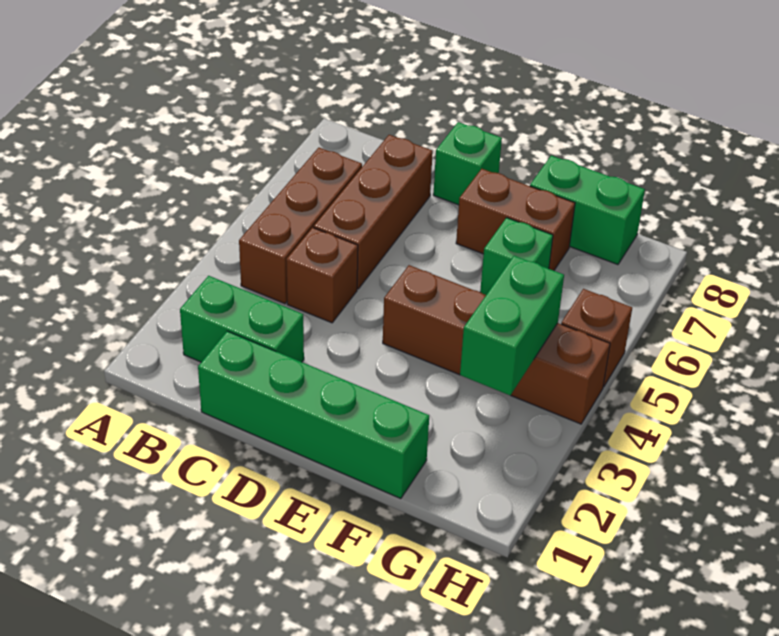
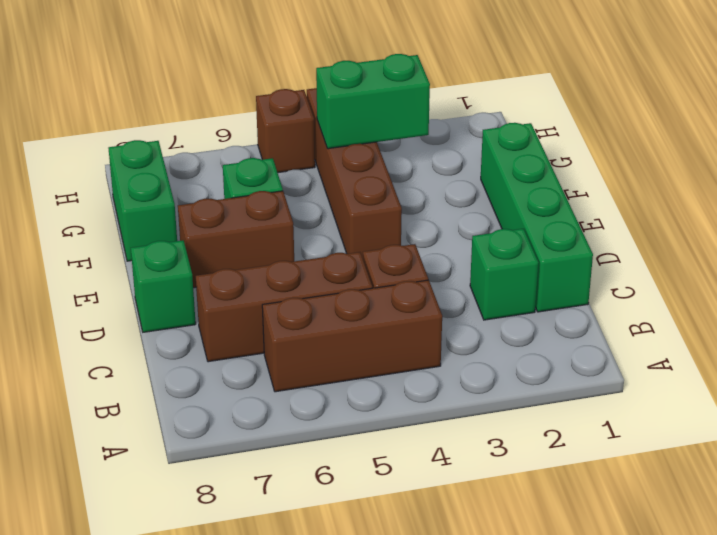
green brick B2:C2 level 1 -> green brick C2 level 1
brown brick E7:F7 level 1 -> brown brick E6:E7 level 1

